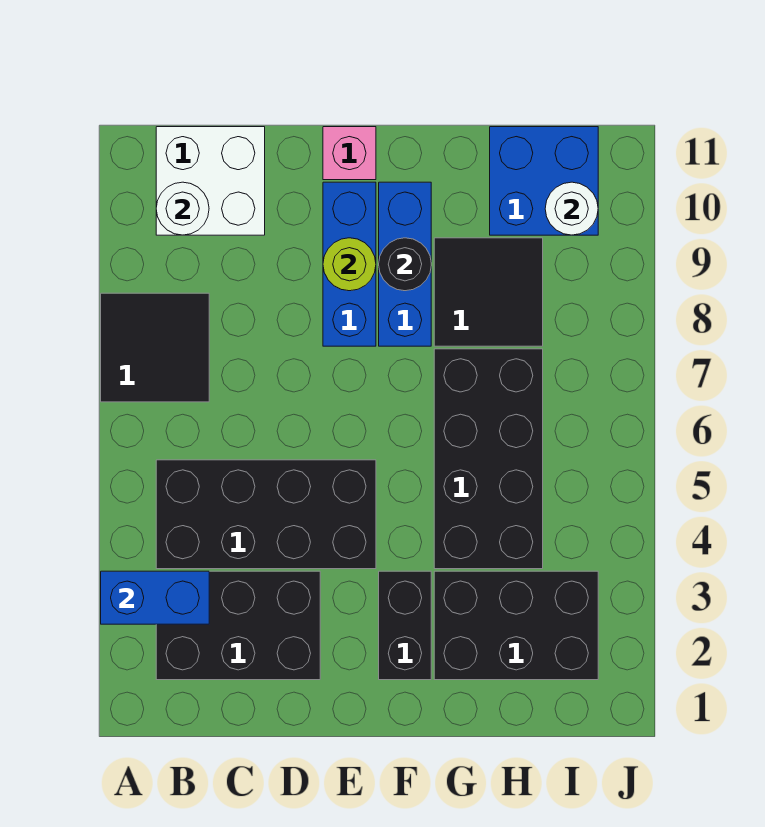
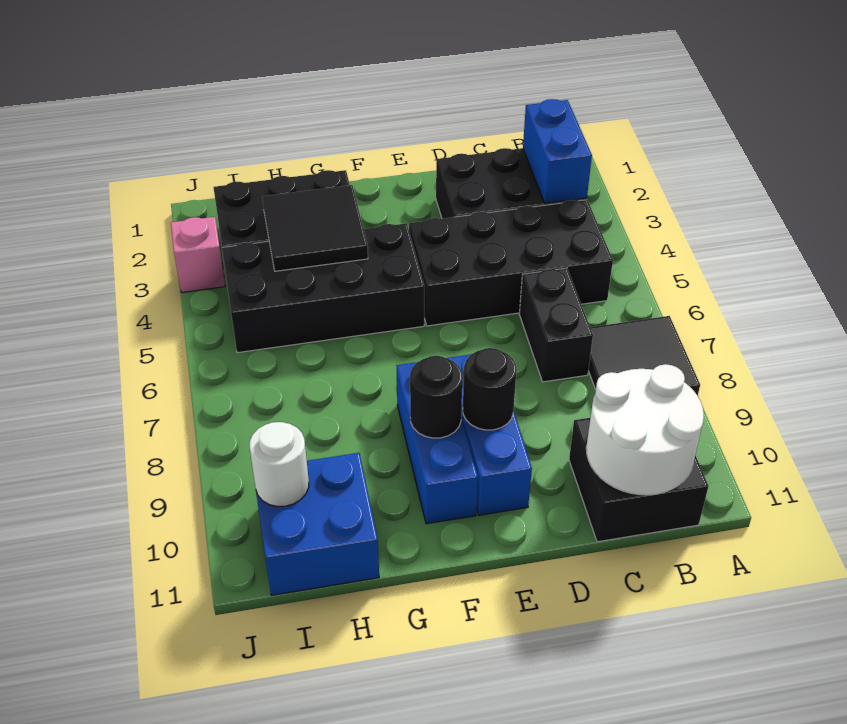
blue brick A3:B3 level 2 -> blue brick B2:B3 level 2
white brick B10:C11 level 1 -> black brick B10:C11 level 1
white round brick B10 level 2 -> white round brick B10:C11 level 2
lime round brick E9 level 2 -> black round brick E9 level 2
pink brick E11 level 1 -> pink brick J3 level 1
black brick F2:F3 level 1 -> black brick C6:C7 level 1
black brick G4:H7 level 1 -> black brick F4:I5 level 1
black tile G8:H9 level 1 -> black tile G3:H4 level 2

